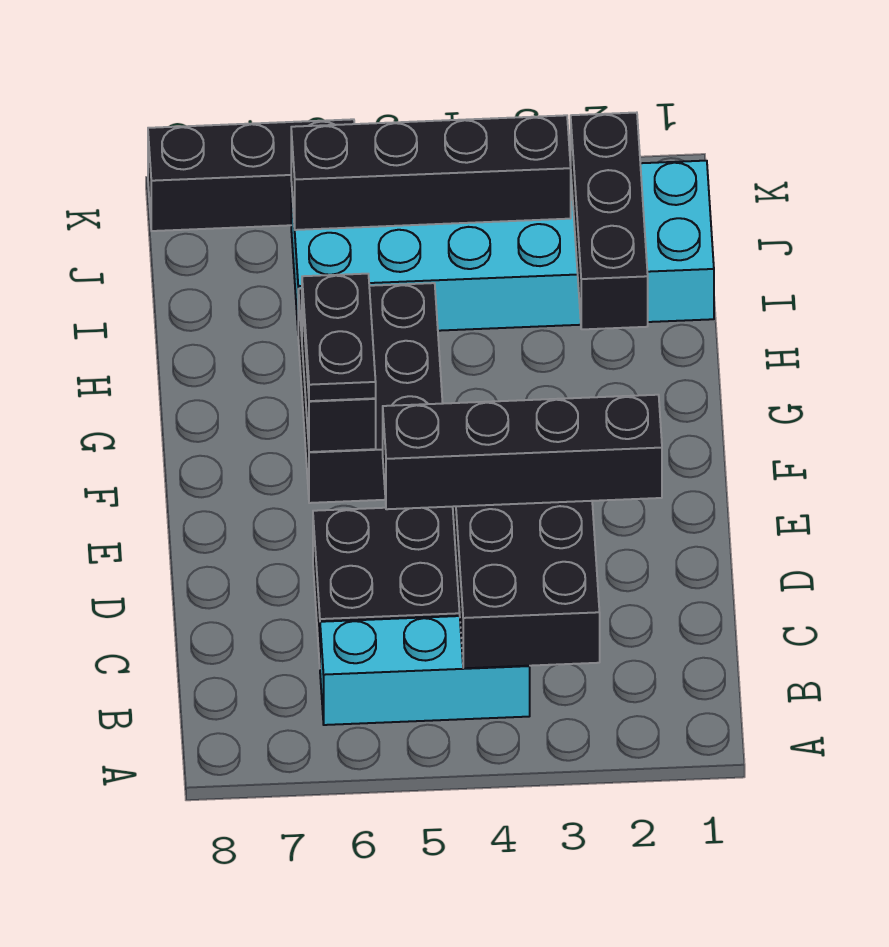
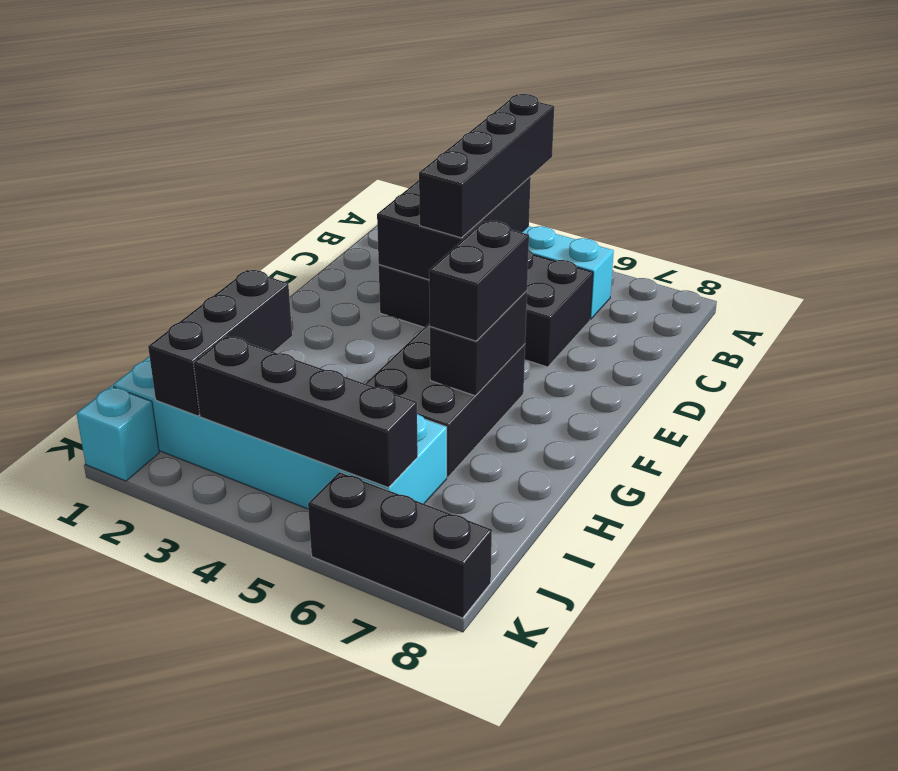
black brick D2:D5 level 3 -> black brick A4:D4 level 3
black plate F6:G6 level 3 -> black brick F6:G6 level 3
none -> cyan brick K1 level 1

